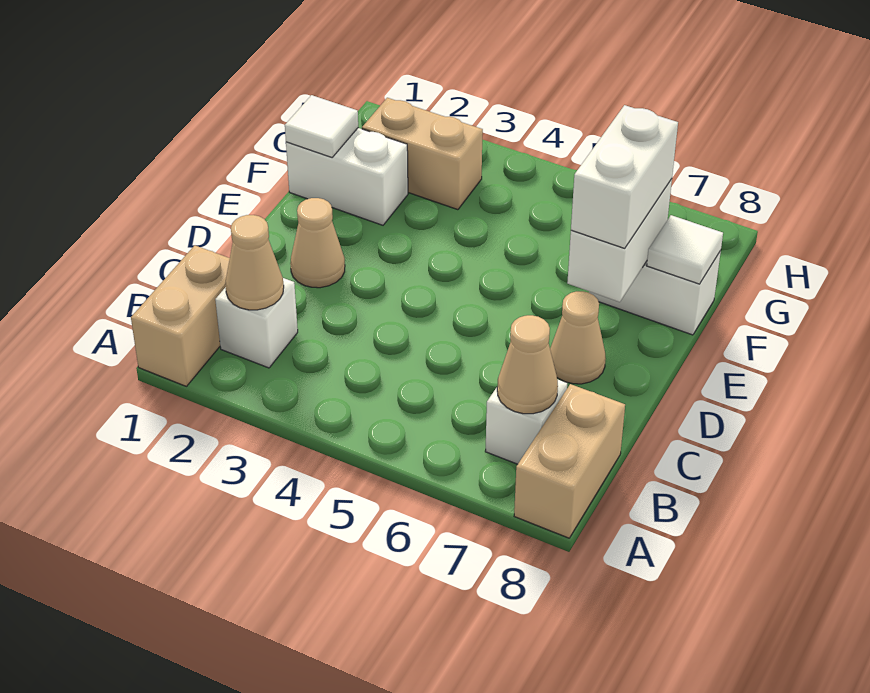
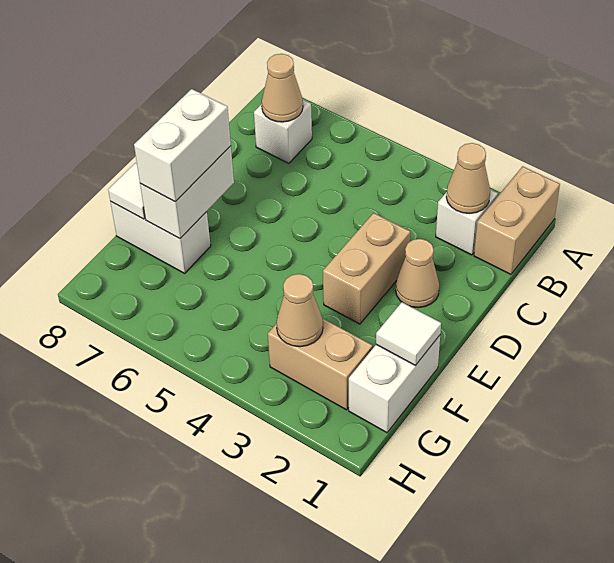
tan brick A8:B8 level 1 -> tan brick D3:E3 level 1
tan cone D7 level 1 -> tan cone G3 level 2
white brick F1:F2 level 1 -> white brick F1:G1 level 1

